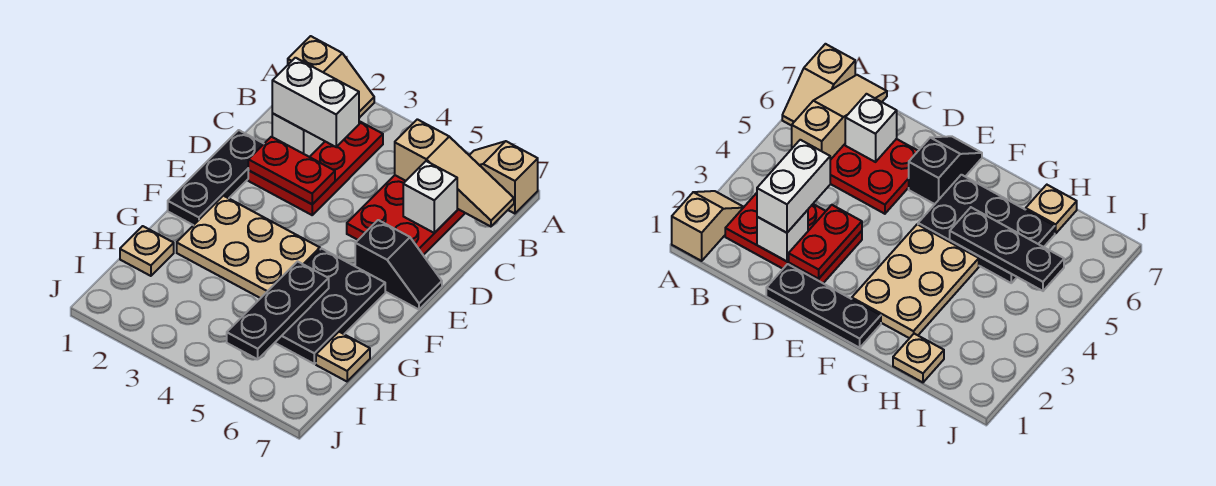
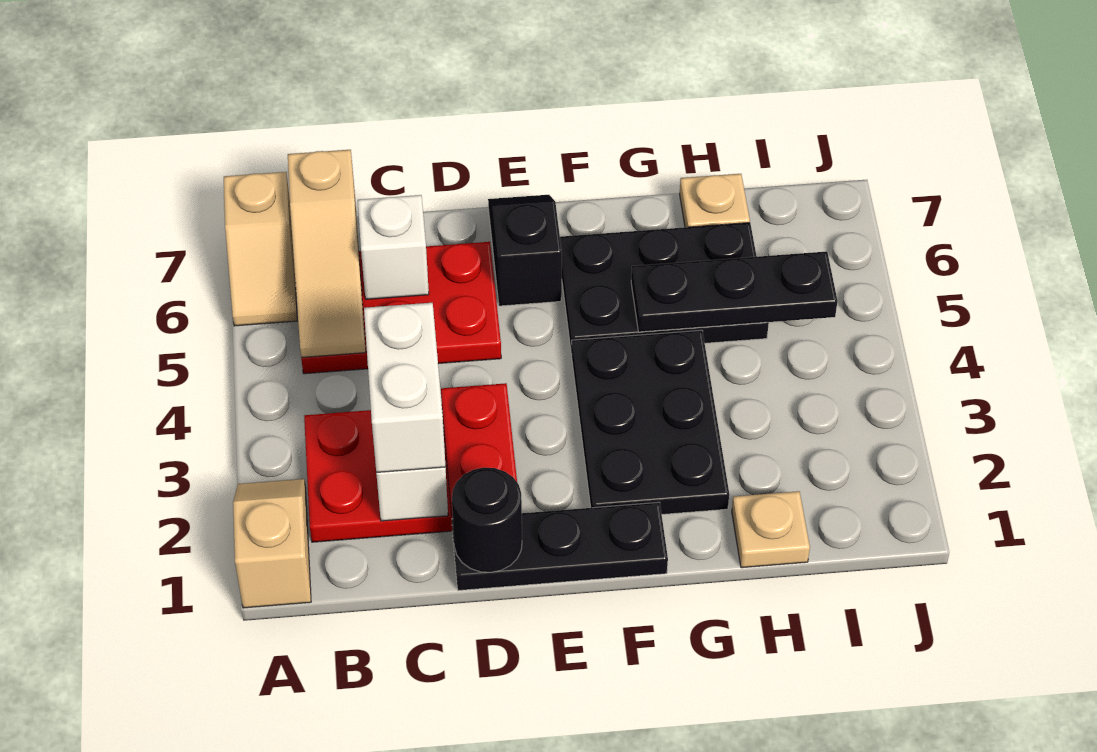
tan slope B5:B7 level 2 top 5 -> tan slope B5:B7 level 2 top 7
none -> black round brick D1 level 2
tan plate F2:G4 level 1 -> black plate F2:G4 level 1

